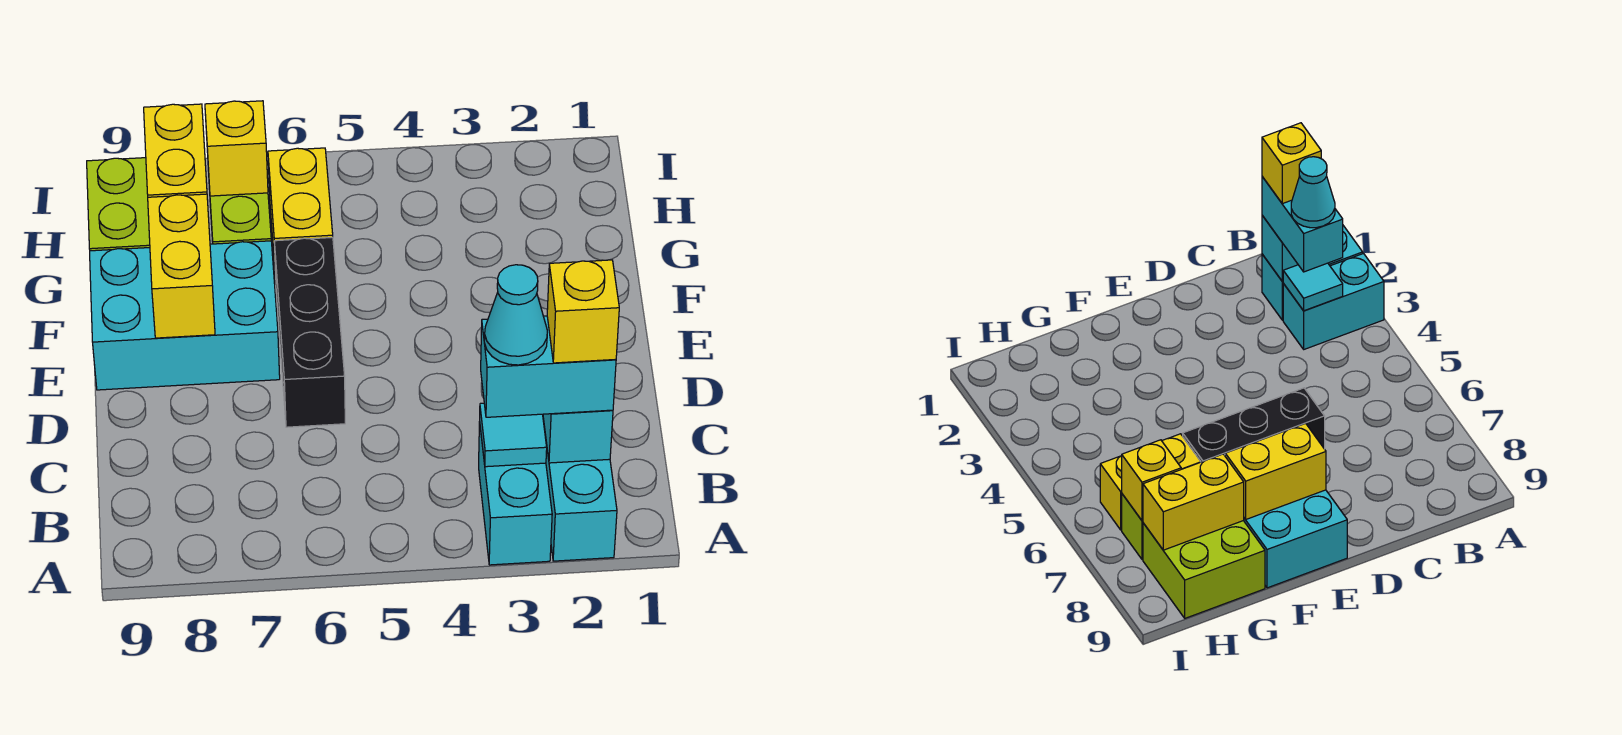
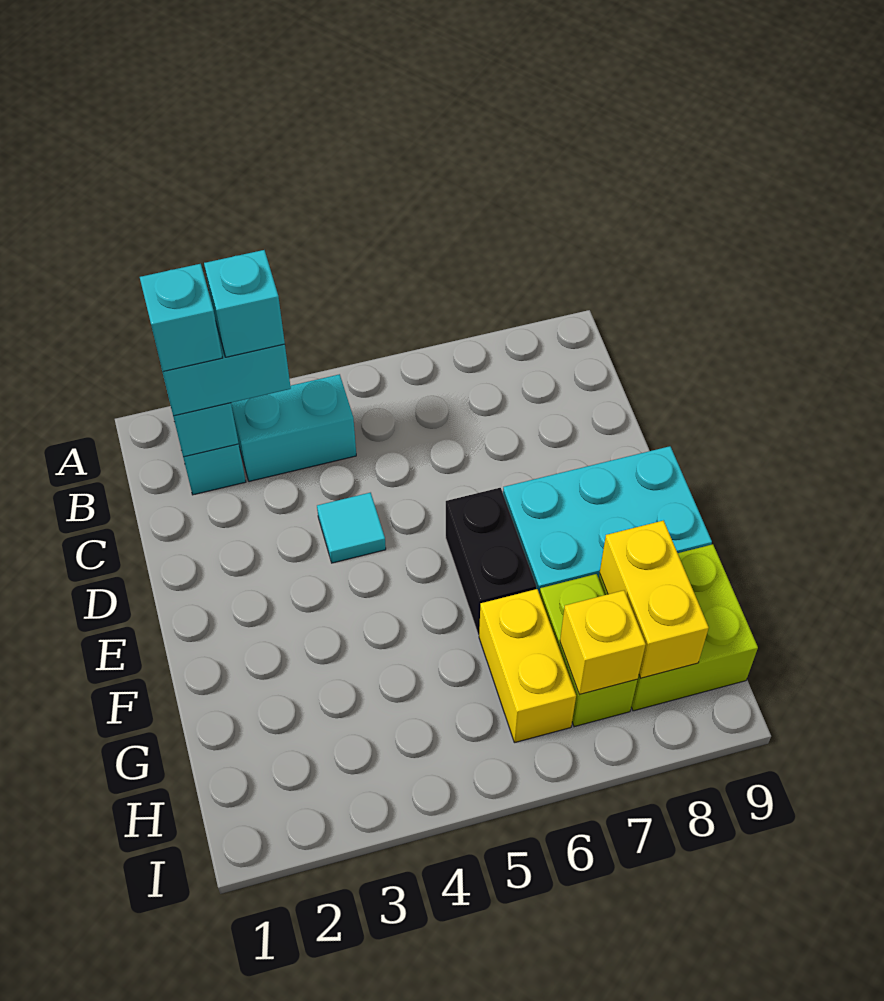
cyan brick A3:B3 level 1 -> cyan brick B3:B4 level 1
yellow brick B2 level 4 -> cyan brick B2 level 4
cyan tile B3 level 2 -> cyan tile D4 level 1
cyan cone B3 level 4 -> cyan brick B3 level 4
black brick D6:F6 level 1 -> black brick E6:F6 level 1
yellow brick E8:F8 level 2 -> none

